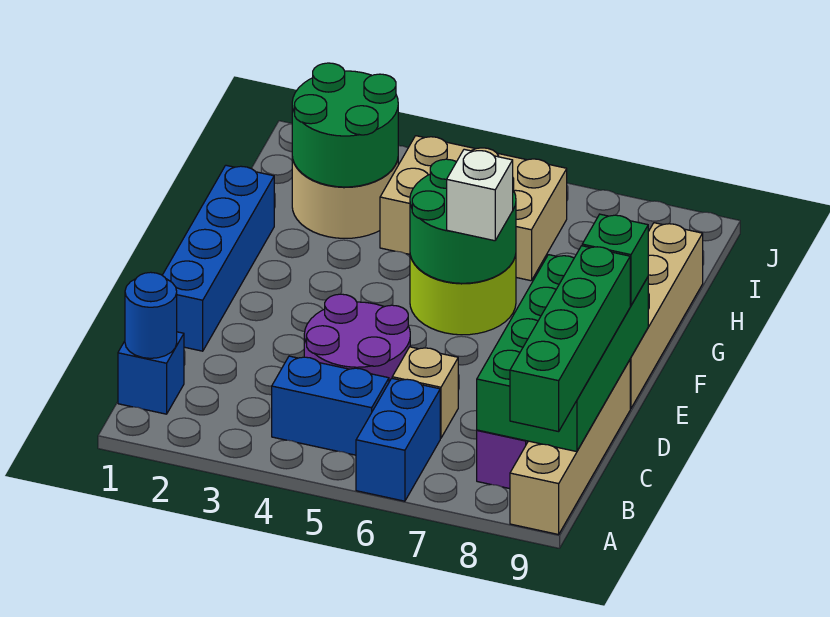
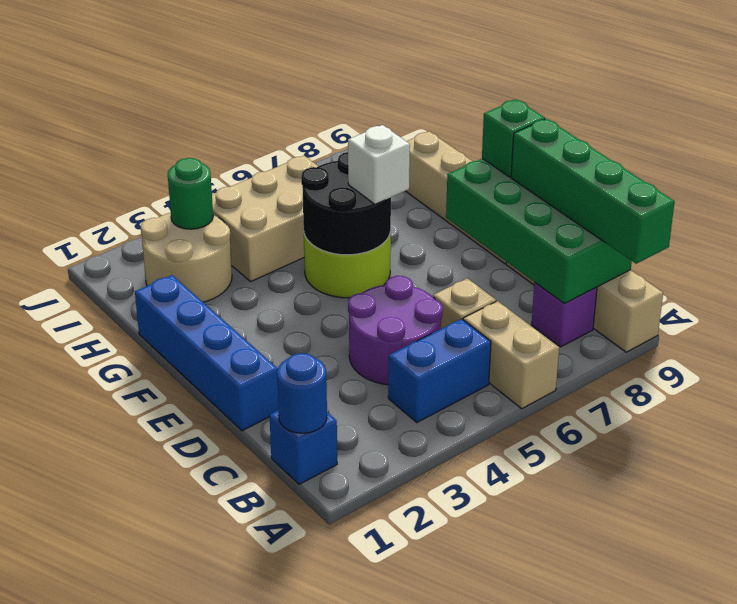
blue brick A6:B6 level 1 -> tan brick A6:B6 level 1
green round brick F5:G6 level 2 -> black round brick F5:G6 level 2
green round brick H2:I3 level 2 -> green round brick I3 level 2

